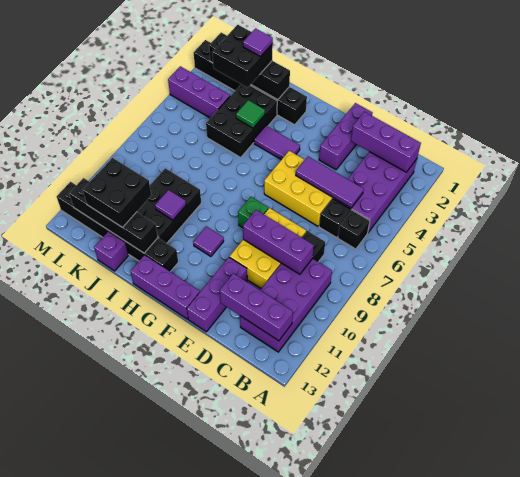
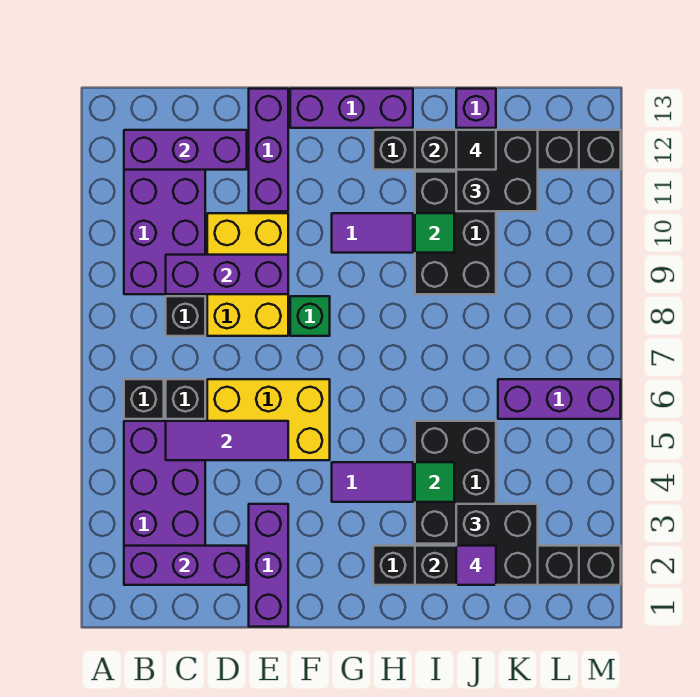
purple tile G10 level 1 -> purple tile G10:H10 level 1
purple tile I10 level 2 -> green tile I10 level 2
none -> black tile J12 level 4
purple brick K4:M4 level 1 -> purple brick K6:M6 level 1

